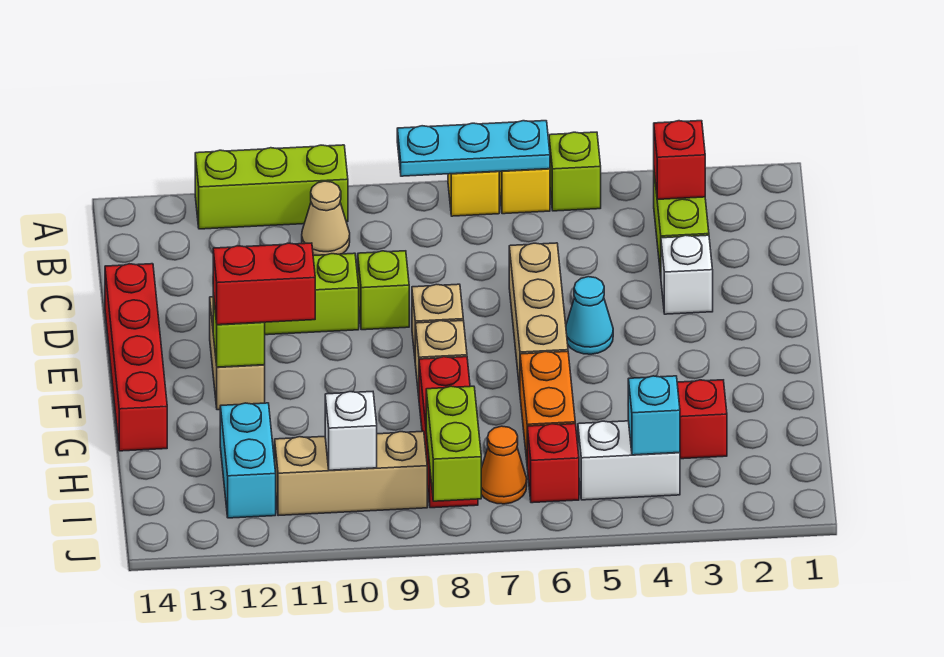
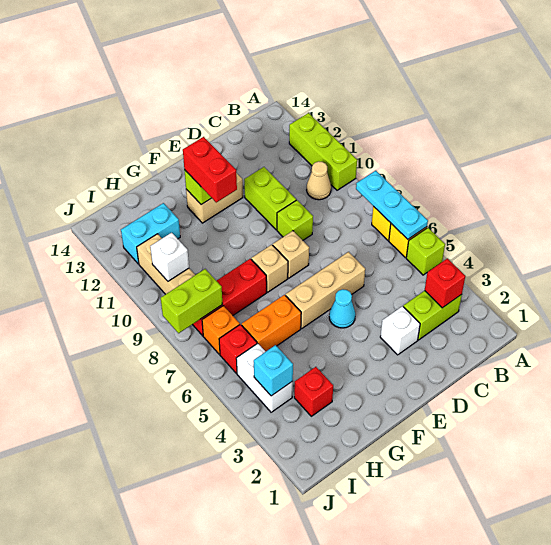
red brick D14:G14 level 1 -> none
orange cone I7 level 1 -> orange brick I7 level 1

